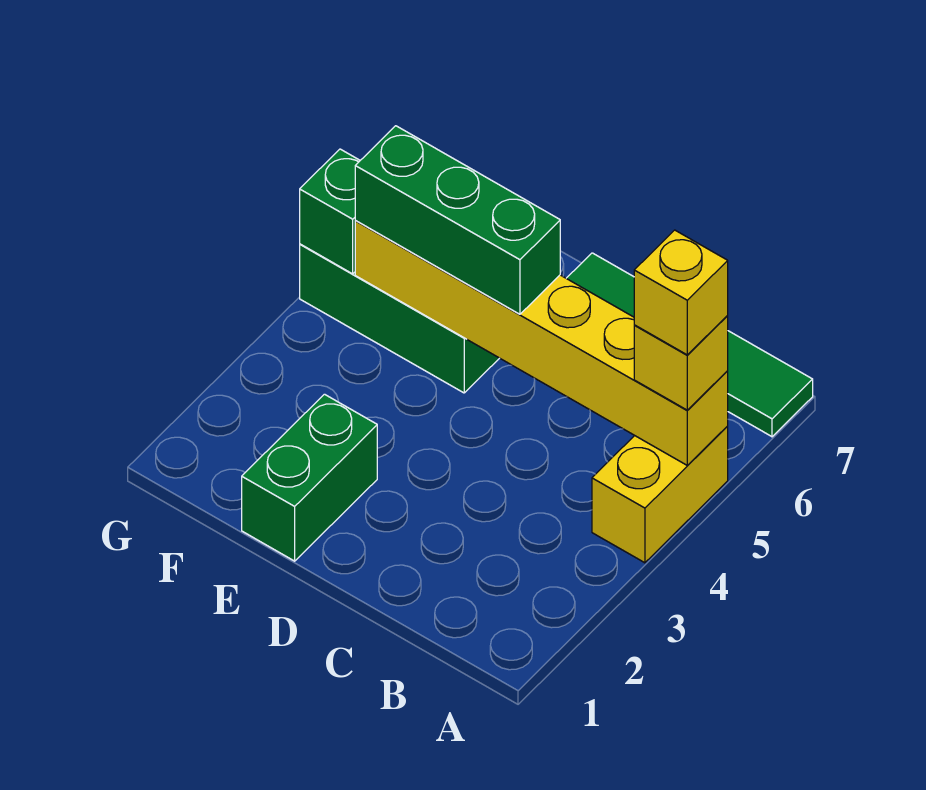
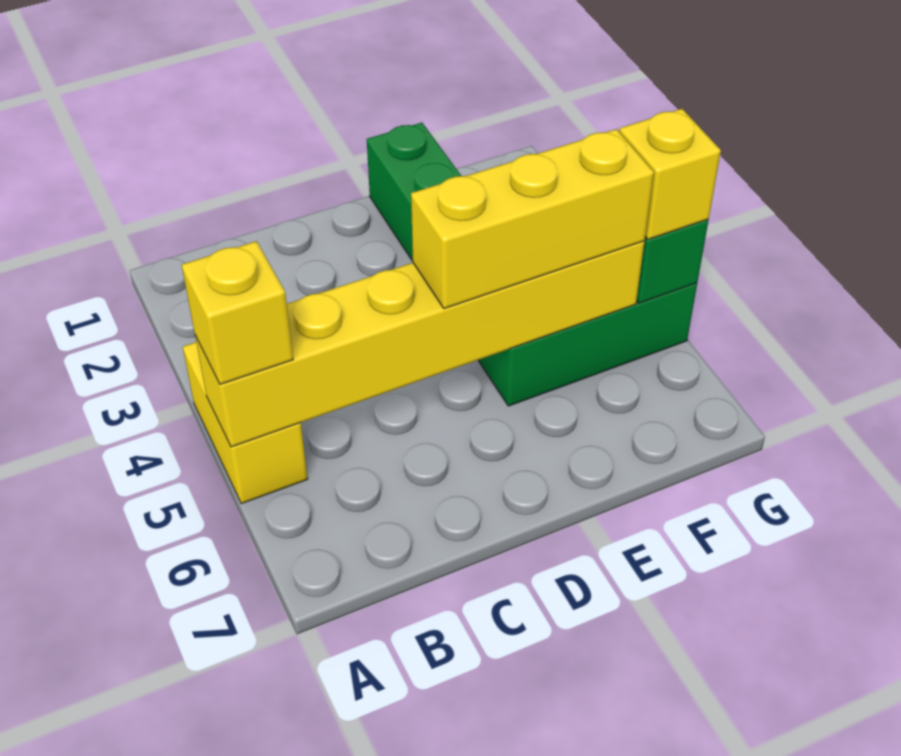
yellow brick A5 level 4 -> yellow brick G5 level 3
green tile A7:D7 level 1 -> none
green brick D5:F5 level 3 -> yellow brick D5:F5 level 3

